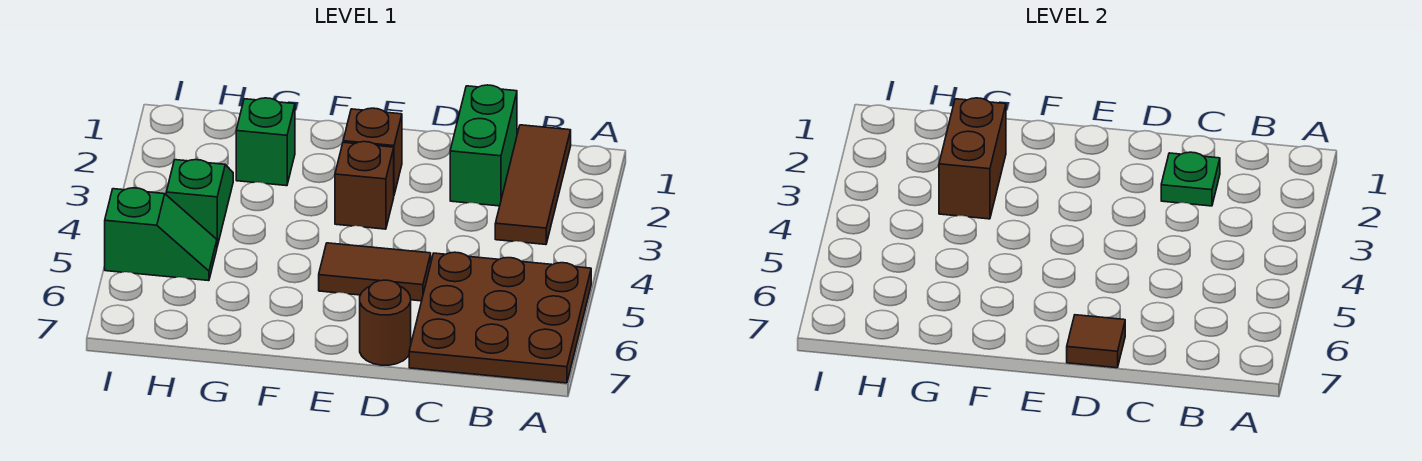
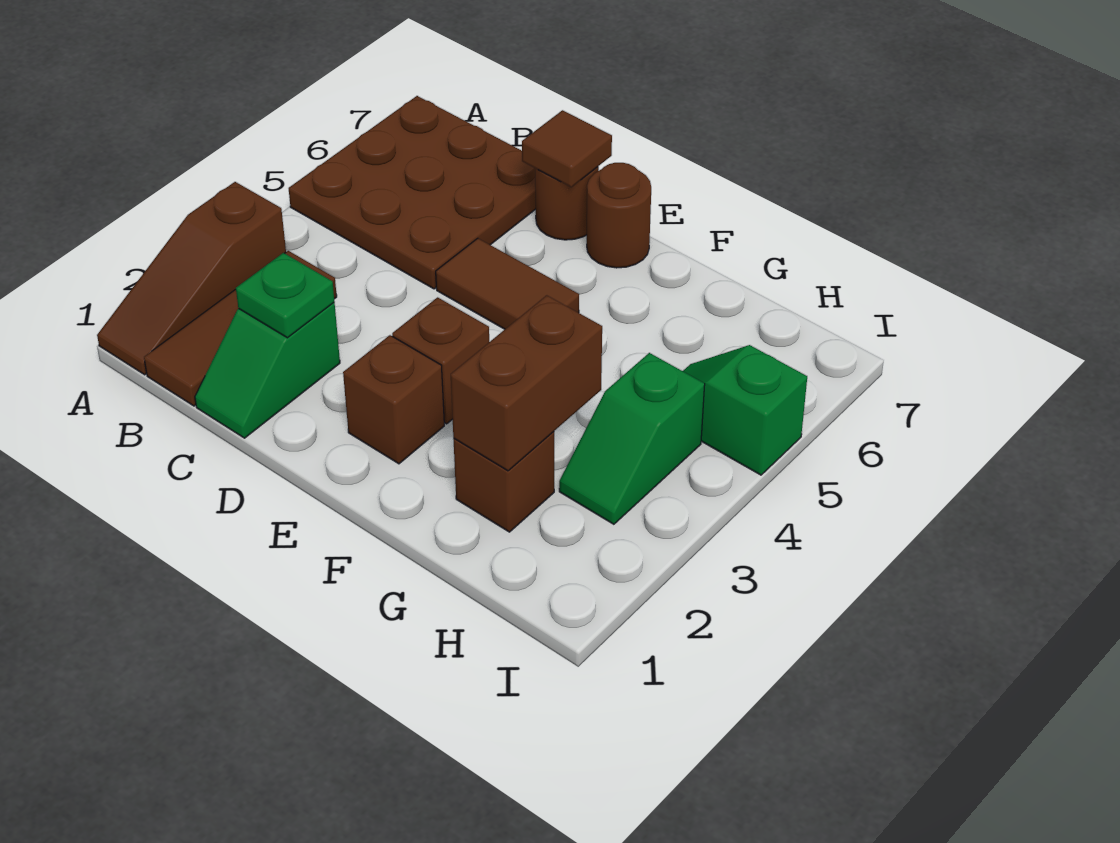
none -> brown slope A1:A3 level 1 top 3
green brick C1:C2 level 1 -> green slope C1:C2 level 1 top 2
none -> brown round brick E7 level 1
green brick G2 level 1 -> brown brick G2 level 1

